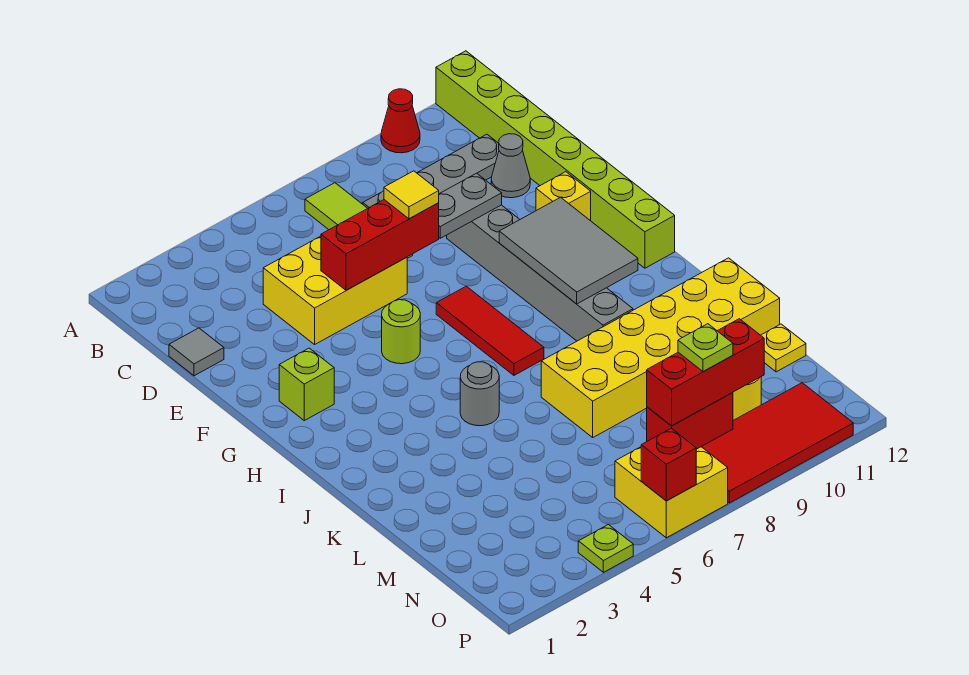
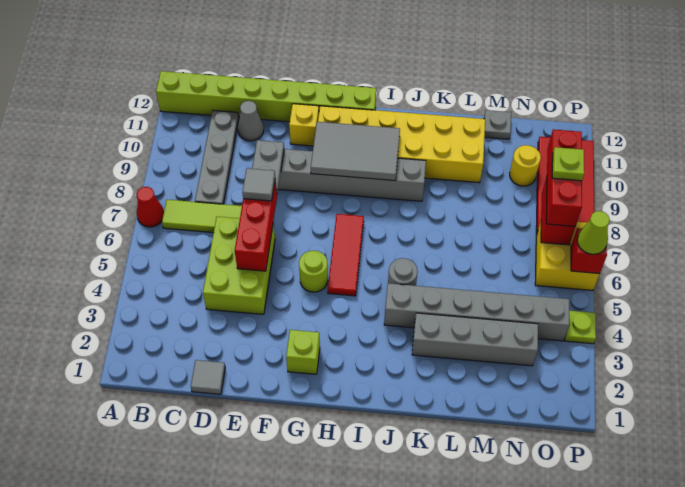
red cone A10 level 1 -> red cone A7 level 1
yellow brick D4:E6 level 1 -> lime brick D4:E6 level 1
yellow tile E7 level 3 -> grey tile E7 level 3
red tile G7:I7 level 1 -> red tile H5:H7 level 1
none -> grey brick J4:O4 level 1
none -> grey brick K3:N3 level 1
yellow brick K7:L12 level 1 -> yellow brick G10:L11 level 1
yellow plate M12 level 1 -> grey plate M12 level 1
none -> lime cone P6 level 3

